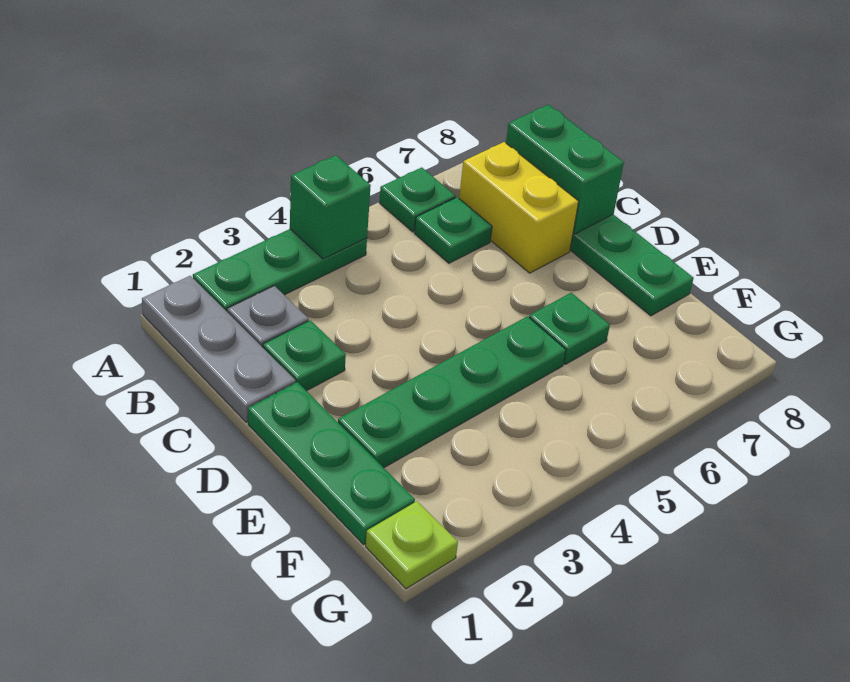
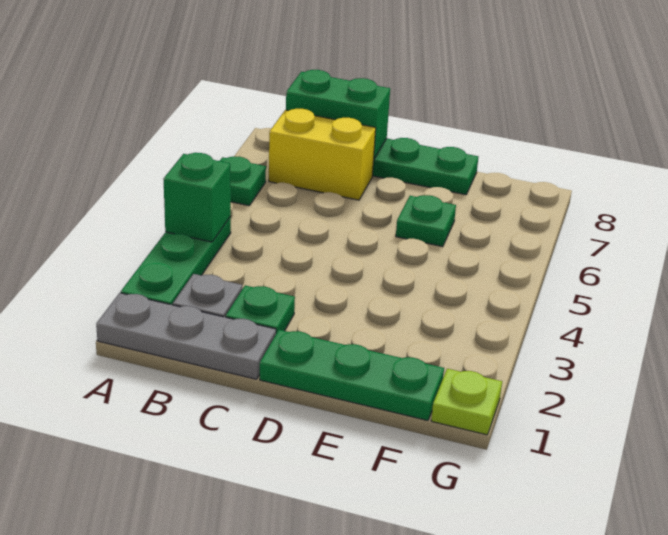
green plate B6 level 1 -> none
green plate E2:E5 level 1 -> none

